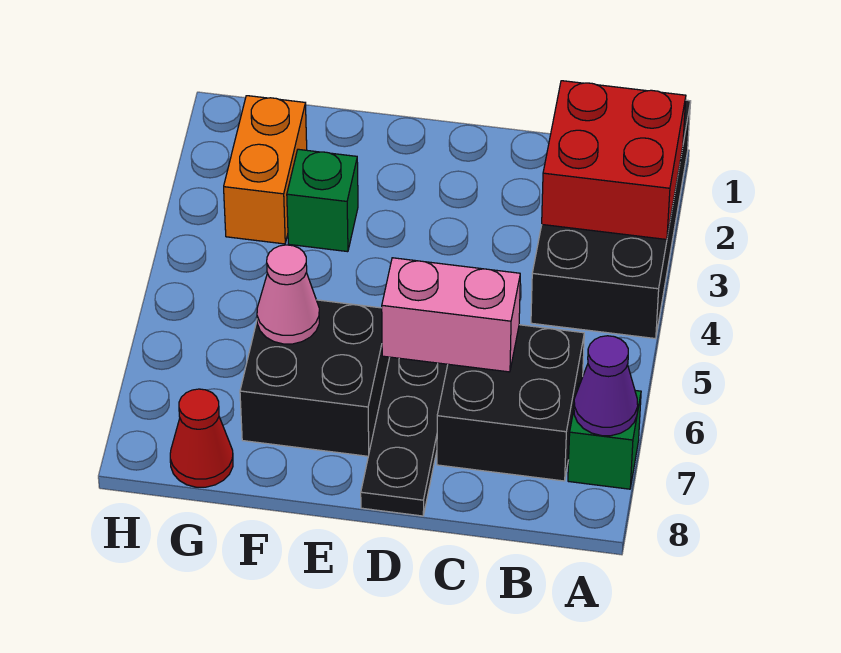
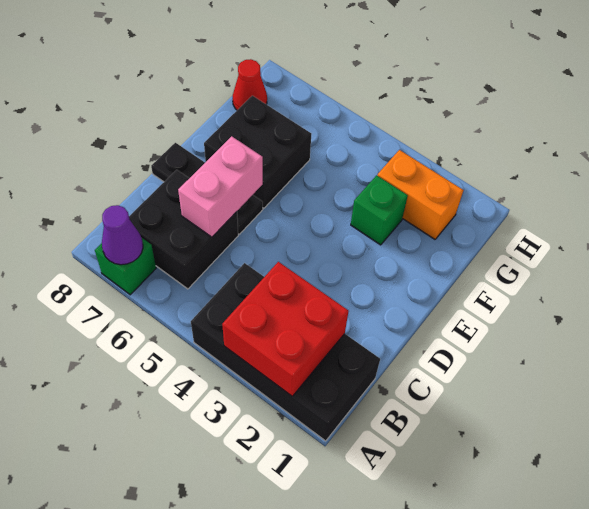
pink cone F6 level 2 -> none

